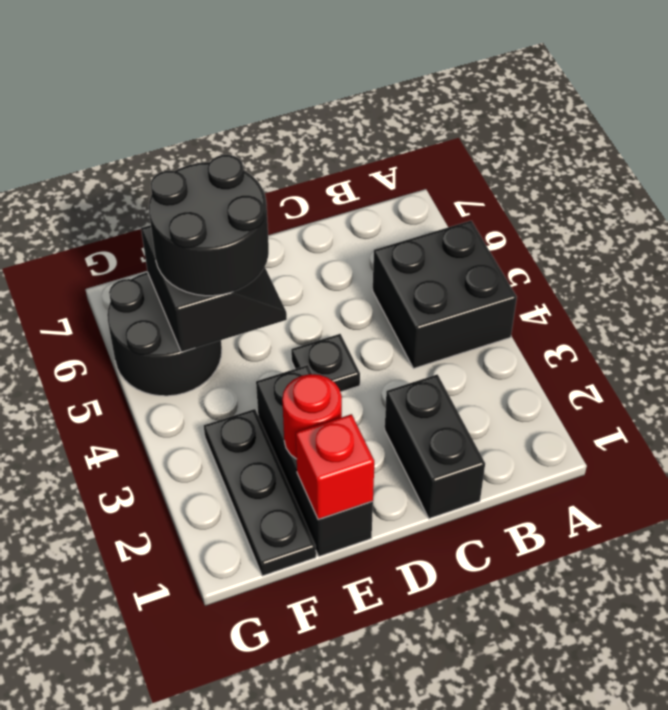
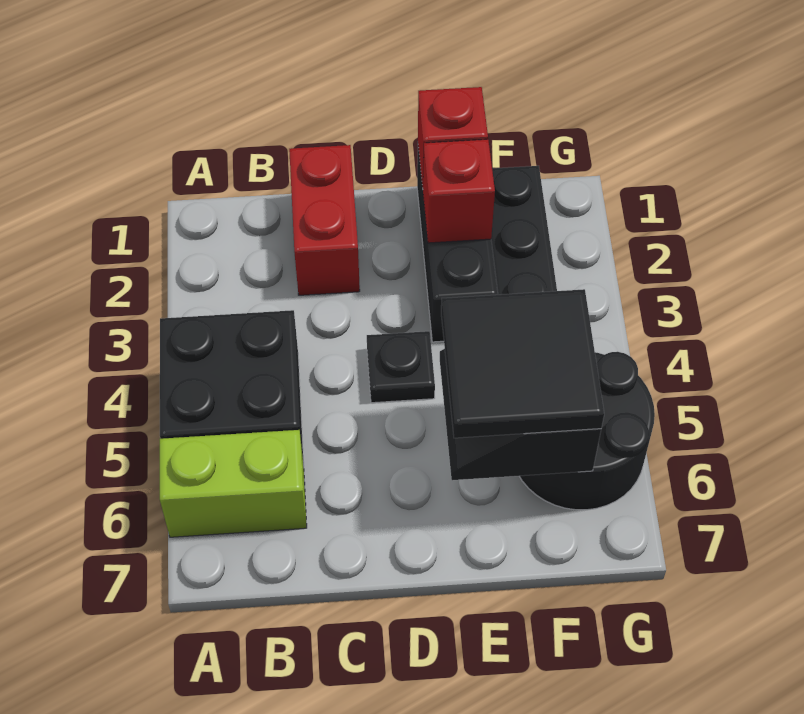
none -> lime brick A6:B6 level 1
black brick C1:C2 level 1 -> red brick C1:C2 level 1
red round brick E2 level 2 -> red brick E2 level 2
black round brick E5:F6 level 3 -> black tile E5:F6 level 3

